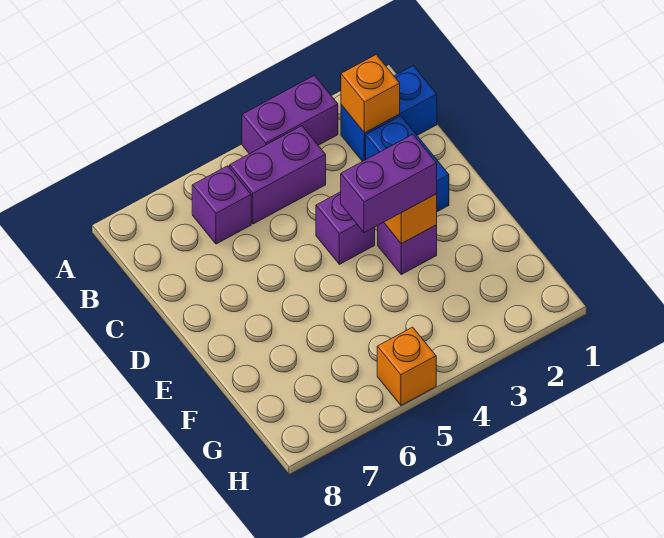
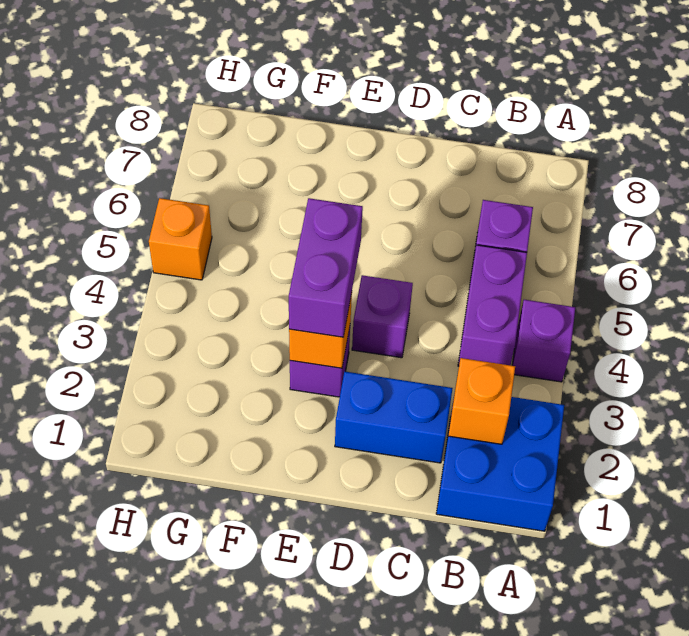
purple brick A3:A4 level 1 -> purple brick A4 level 1
blue brick B1:B2 level 1 -> blue brick A1:B2 level 1

